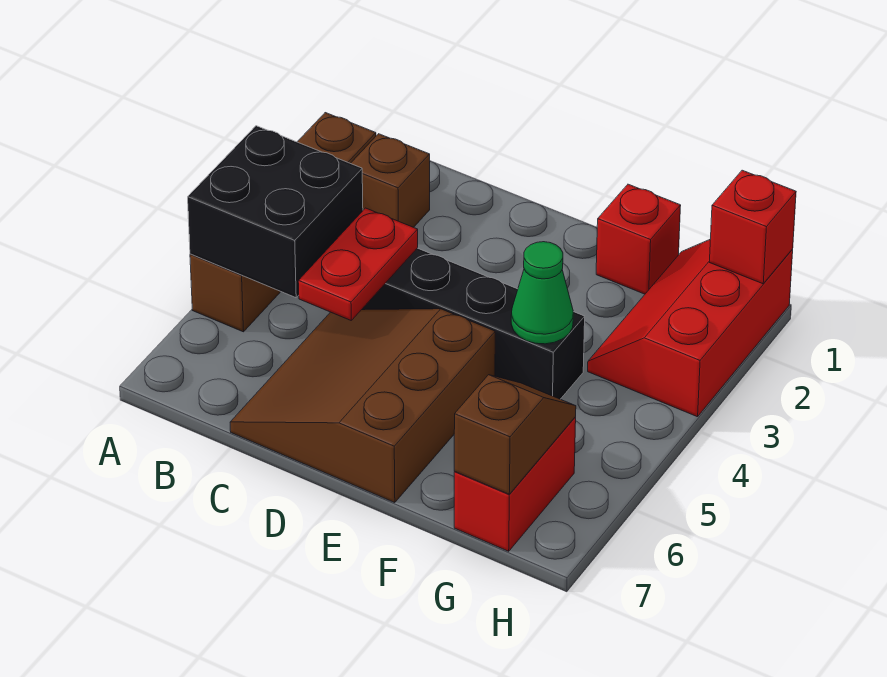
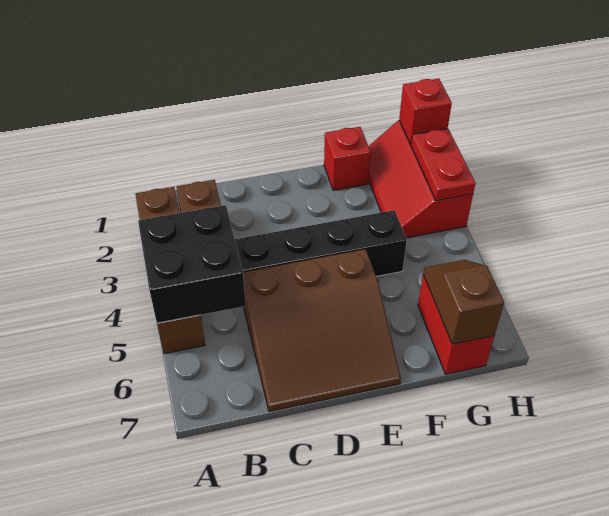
red plate C4:C5 level 2 -> red plate H2:H3 level 2
brown slope C5:E7 level 1 top E -> brown slope C5:E7 level 1 top 5
green cone F4 level 2 -> none

